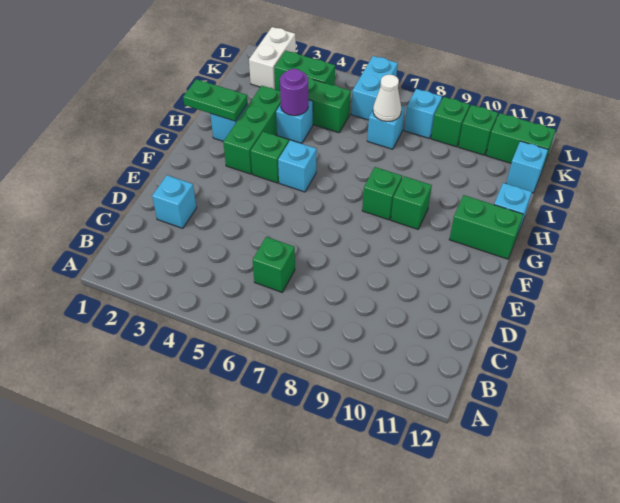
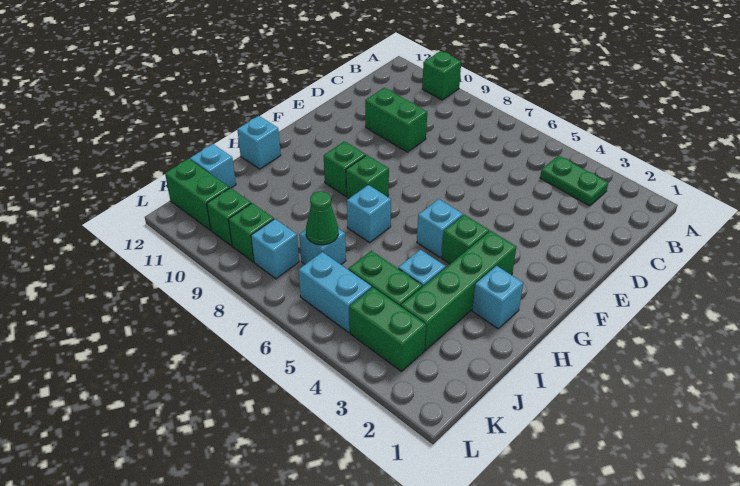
green brick C6 level 1 -> green brick A10 level 1
cyan brick D2 level 1 -> cyan brick H7 level 1
green brick G3:I3 level 1 -> green brick G3:J3 level 1
green brick G11:G12 level 1 -> green brick D9:D10 level 1
green plate H1:H2 level 2 -> green plate B3:B4 level 1
purple round brick I4 level 2 -> none
white cone J7 level 2 -> green cone J7 level 2
white brick K2:L2 level 1 -> none
cyan brick K6:L6 level 1 -> cyan brick K5:K6 level 1

